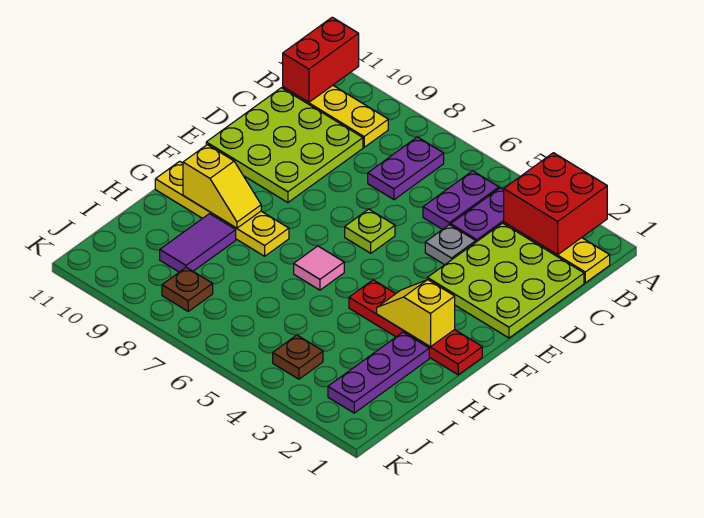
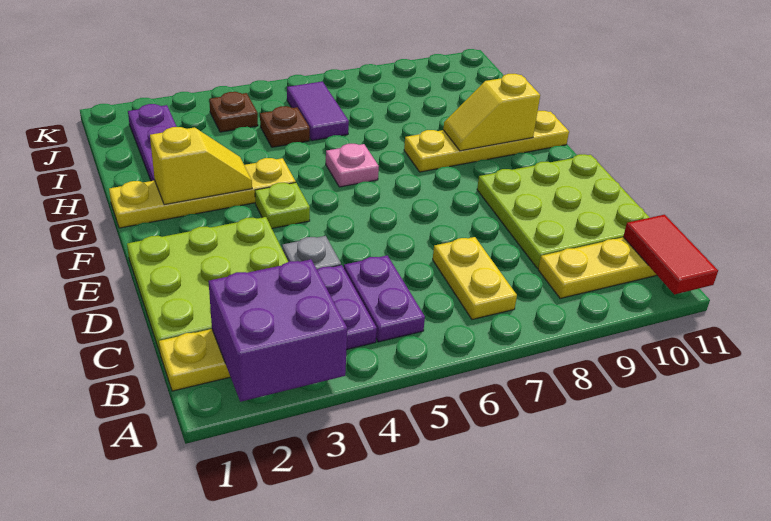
red brick A2:B3 level 2 -> purple brick A2:B3 level 2
red brick A11:B11 level 2 -> red tile A11:B11 level 2
purple plate B7:C7 level 1 -> yellow plate B7:C7 level 1
lime plate E6 level 1 -> lime plate F4 level 1
red plate G1:G4 level 1 -> yellow plate G1:G4 level 1
pink tile G6 level 1 -> pink plate G6 level 1
purple tile H9:I9 level 1 -> purple tile I6:J6 level 1
brown plate J8 level 1 -> brown plate I5 level 1

